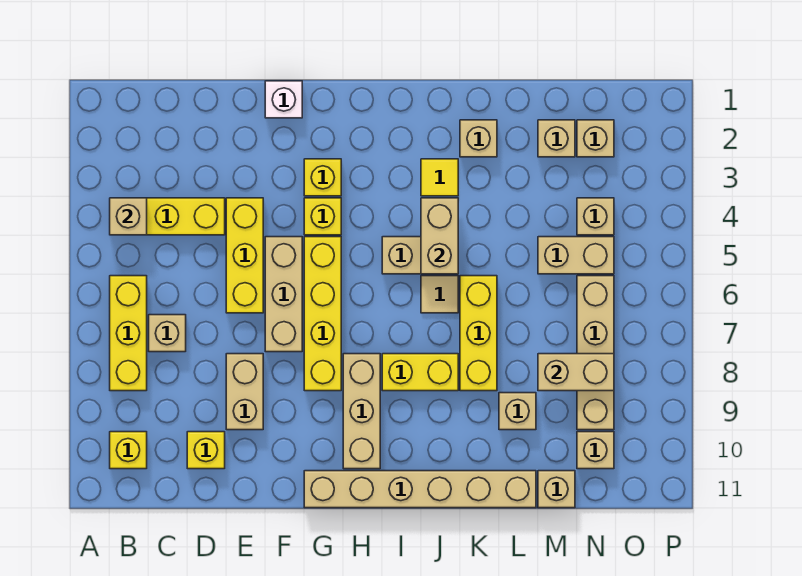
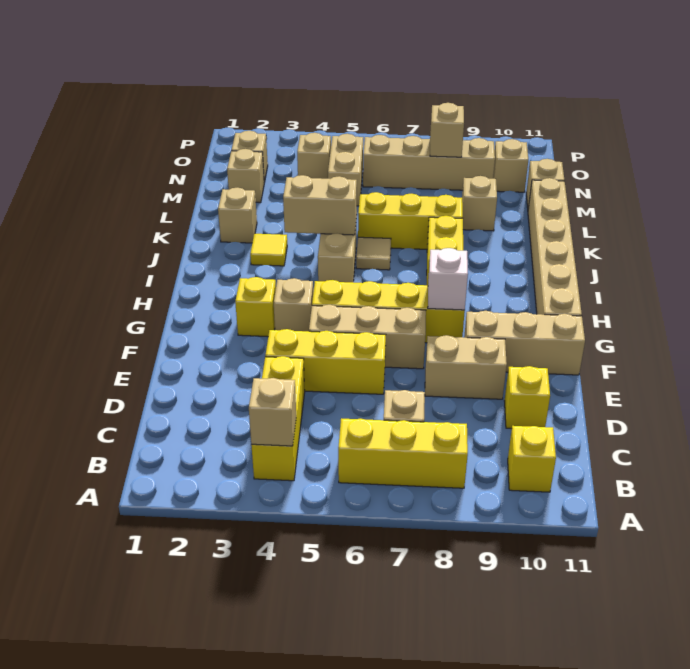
white brick F1 level 1 -> white brick G8 level 2
yellow brick G4 level 1 -> tan brick G4 level 1
tan brick H8:H10 level 1 -> tan brick F9:F11 level 1
tan brick M8:N8 level 2 -> tan brick N8 level 2

